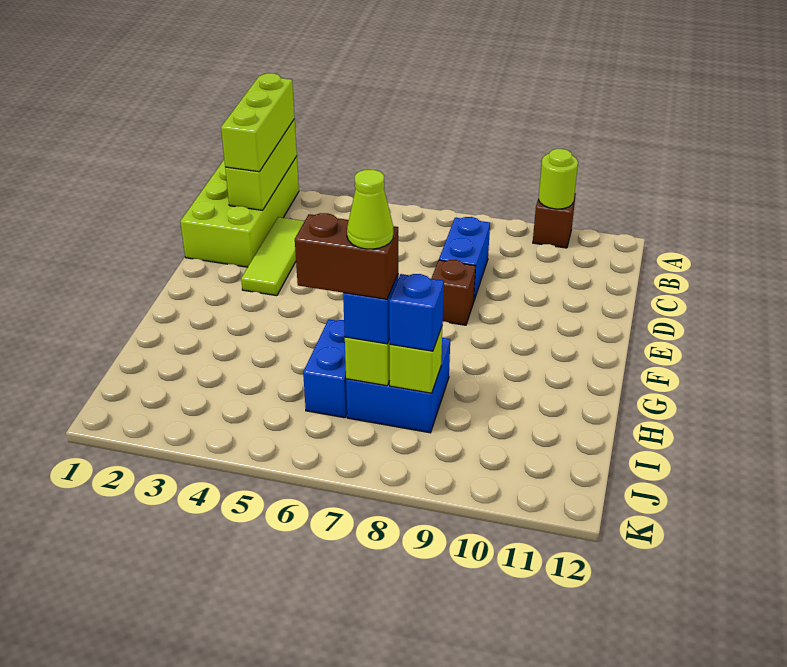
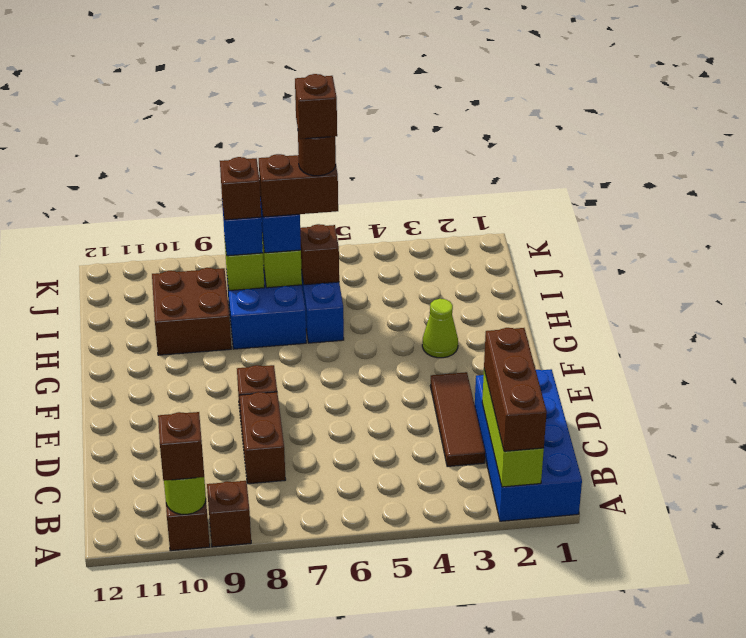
lime brick A1:D2 level 1 -> blue brick A1:D2 level 1
lime brick A2:C2 level 3 -> brown brick A2:C2 level 3
none -> brown brick A9 level 1
none -> brown brick A10 level 3
lime tile C3:E3 level 1 -> brown tile C3:E3 level 1
blue brick C8:D8 level 1 -> brown brick C8:D8 level 1
none -> brown brick H9:I10 level 1
none -> brown brick I6 level 2
none -> brown round brick I6 level 5
none -> brown brick I6 level 6
lime cone I7 level 5 -> lime cone G3 level 1
none -> brown brick I8 level 4

